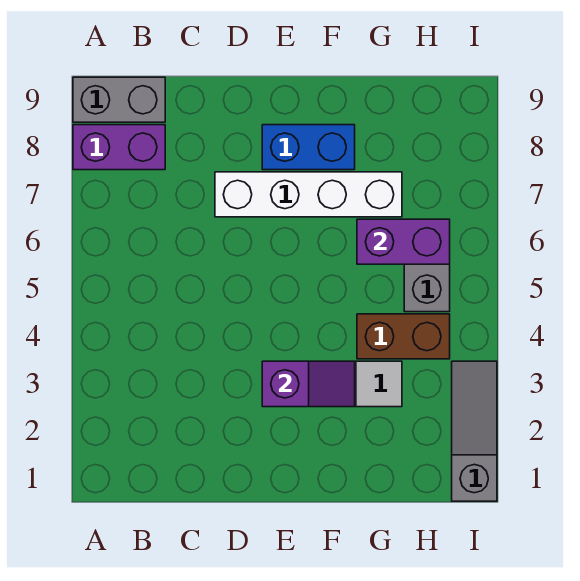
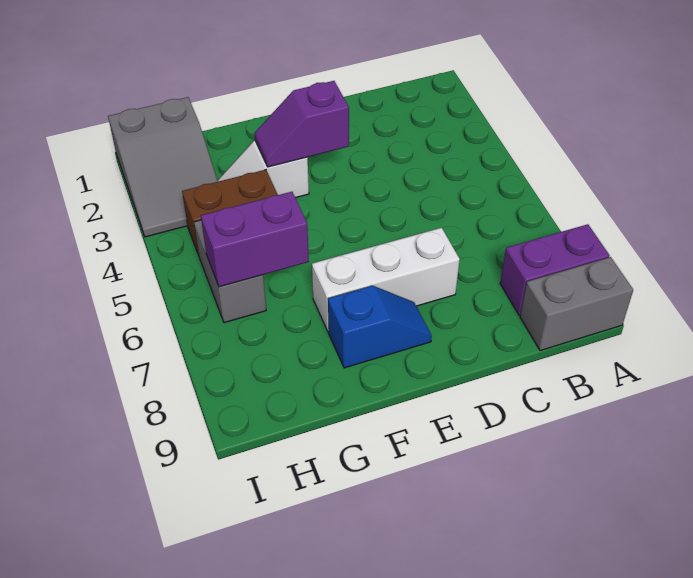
white brick D7:G7 level 1 -> white brick D7:F7 level 1
blue brick E8:F8 level 1 -> blue slope E8:F8 level 1 top F
grey slope I1:I3 level 1 top 1 -> grey slope H1:I3 level 1 top 1

